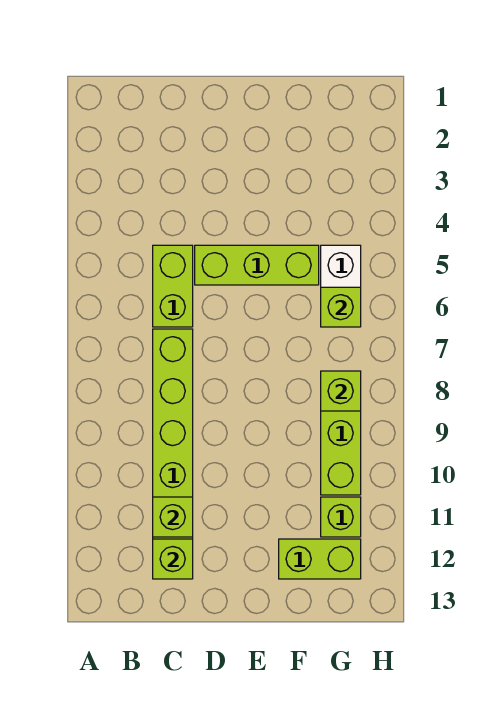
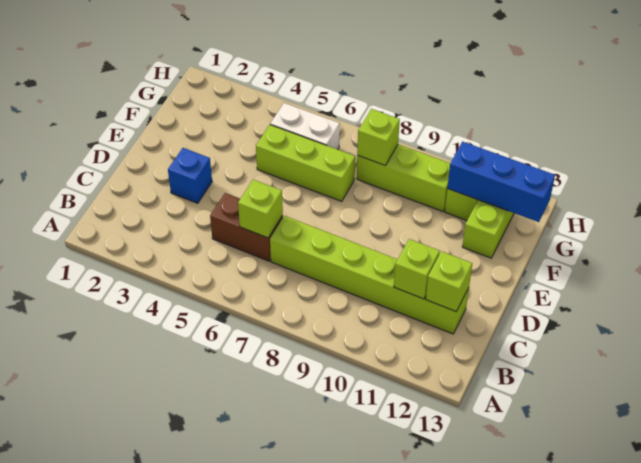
lime brick C5:C6 level 1 -> brown brick C5:C6 level 1
none -> blue brick D3 level 1
lime brick D5:F5 level 1 -> lime brick F5:F7 level 1
lime brick G6 level 2 -> lime brick C6 level 2
none -> blue brick G11:G13 level 2

